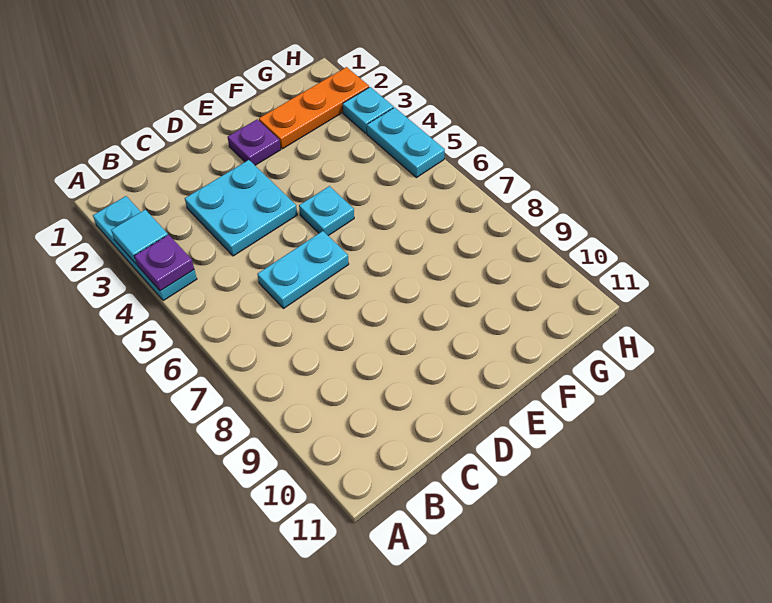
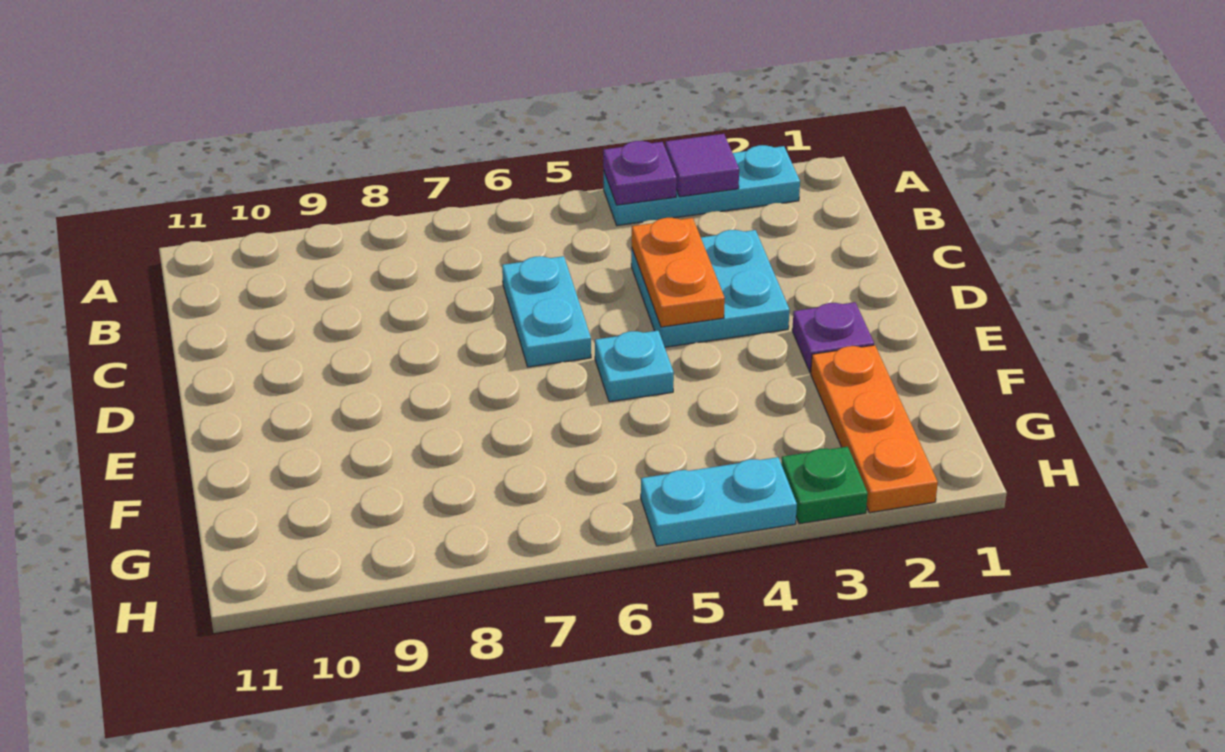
cyan tile A3 level 2 -> purple tile A3 level 2
none -> orange plate C4:D4 level 2
cyan plate H3 level 1 -> green plate H3 level 1

